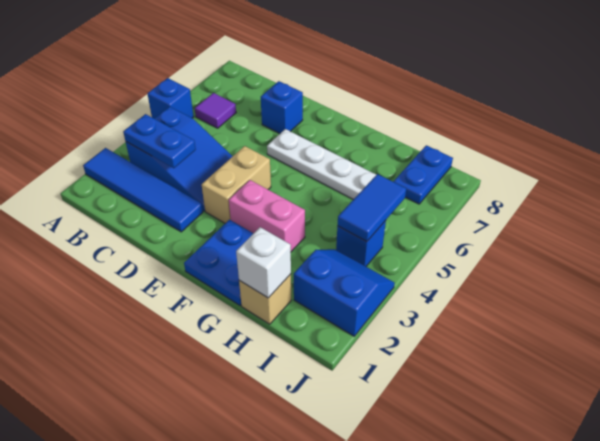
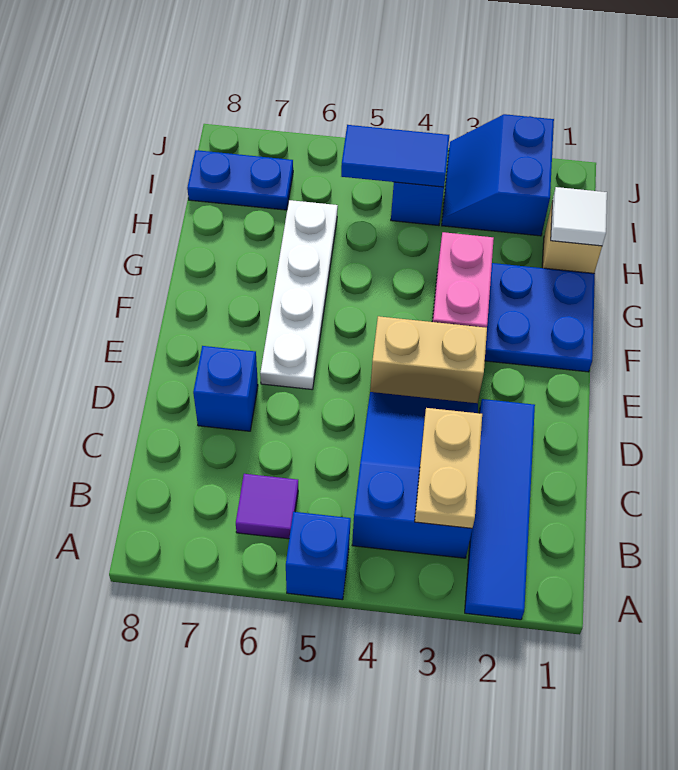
blue plate B3:C3 level 2 -> tan plate B3:C3 level 2
white brick H1 level 2 -> white tile H1 level 2

